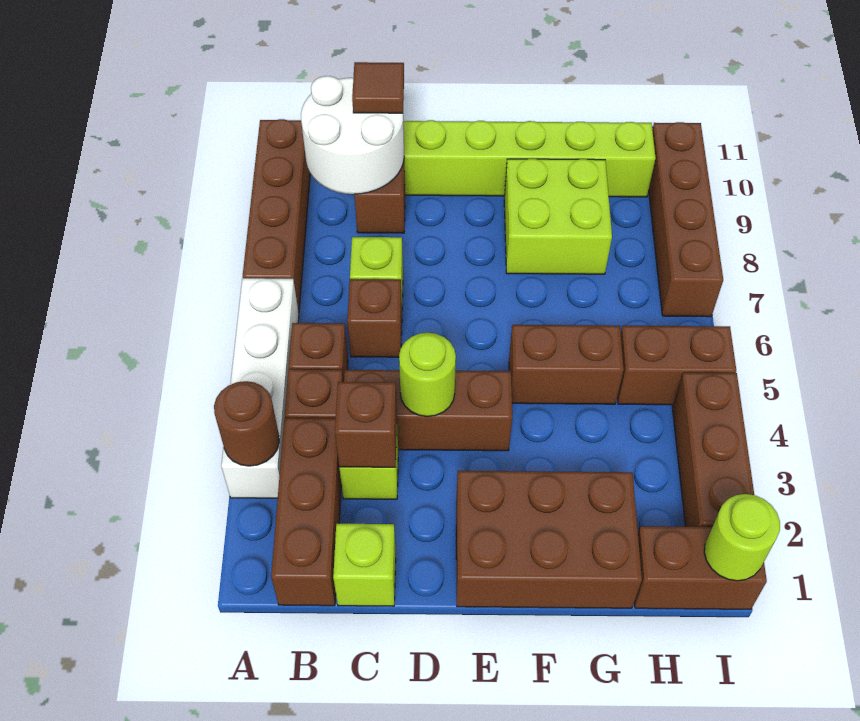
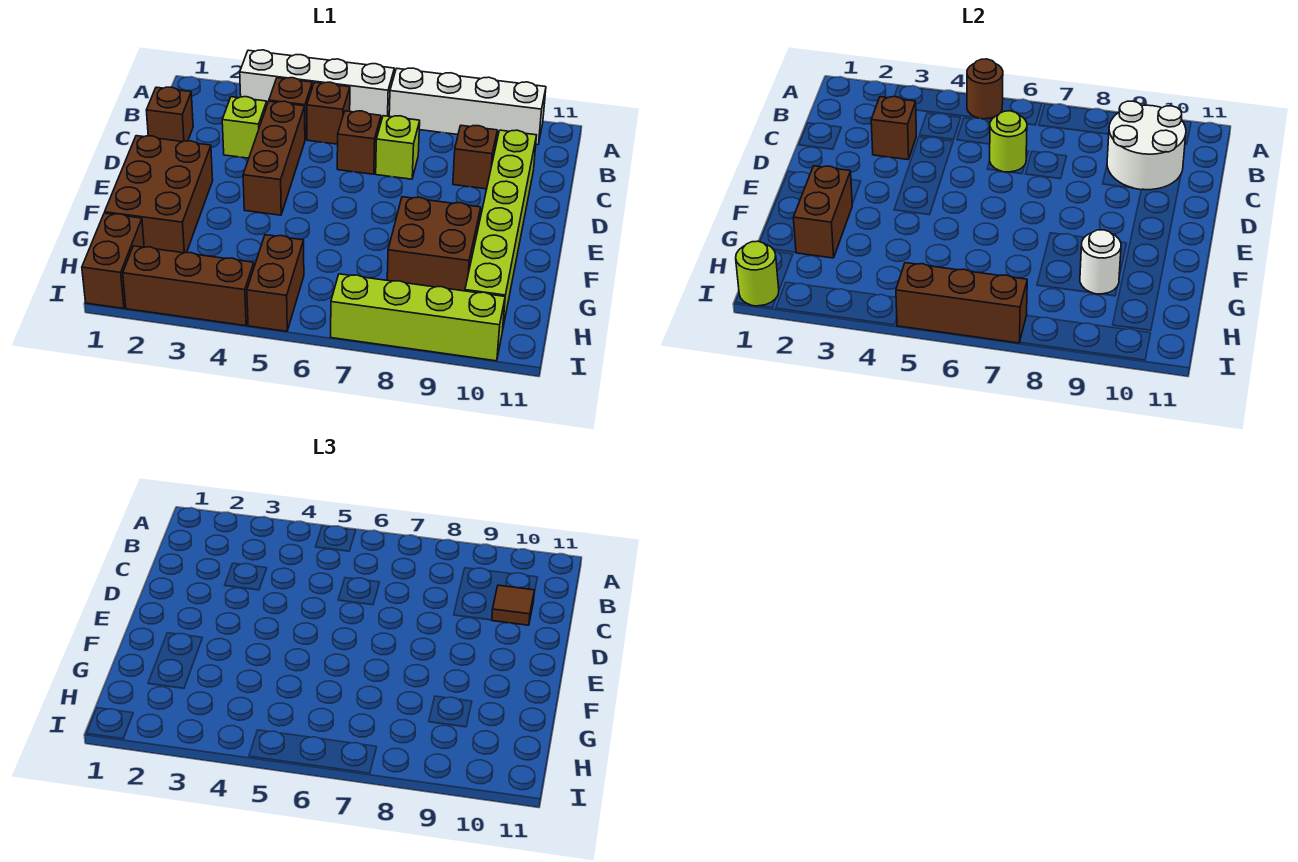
brown round brick A3 level 2 -> brown round brick A5 level 2
brown brick A7:A10 level 1 -> white brick A7:A10 level 1
brown brick B1:B3 level 1 -> brown brick I5:I7 level 2
lime brick C1 level 1 -> brown brick C1 level 1
lime round brick D4 level 2 -> lime round brick C6 level 2
brown brick F5:G5 level 1 -> brown brick F2:G2 level 2
lime brick F8:G9 level 1 -> brown brick F8:G9 level 1
none -> white round brick G9 level 2
brown brick I7:I10 level 1 -> lime brick I7:I10 level 1

